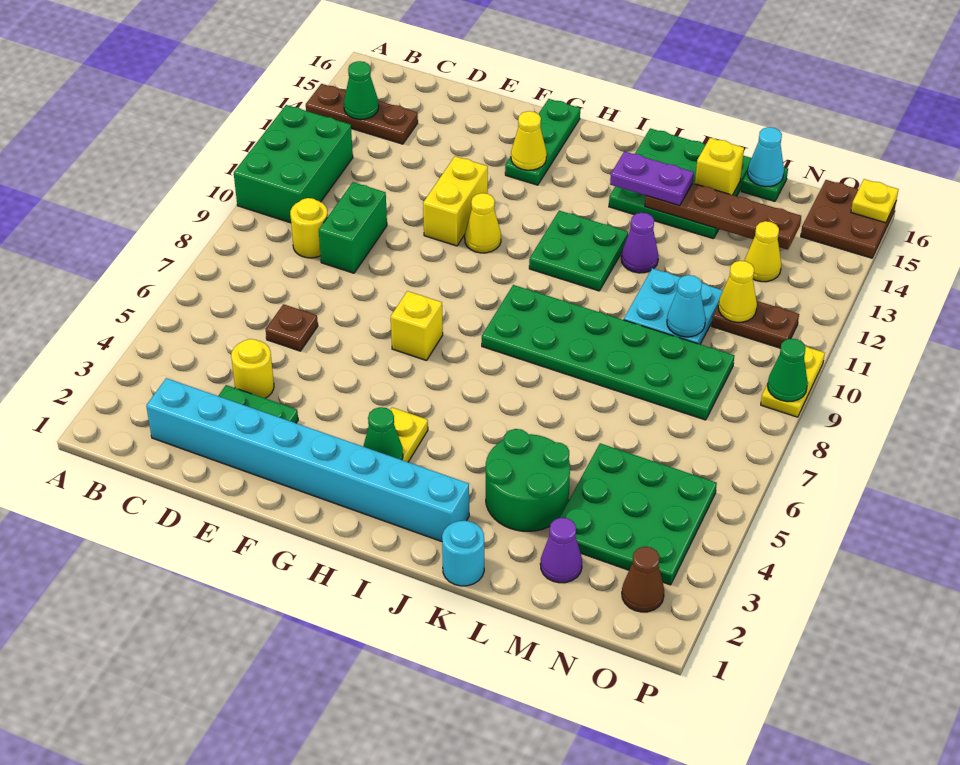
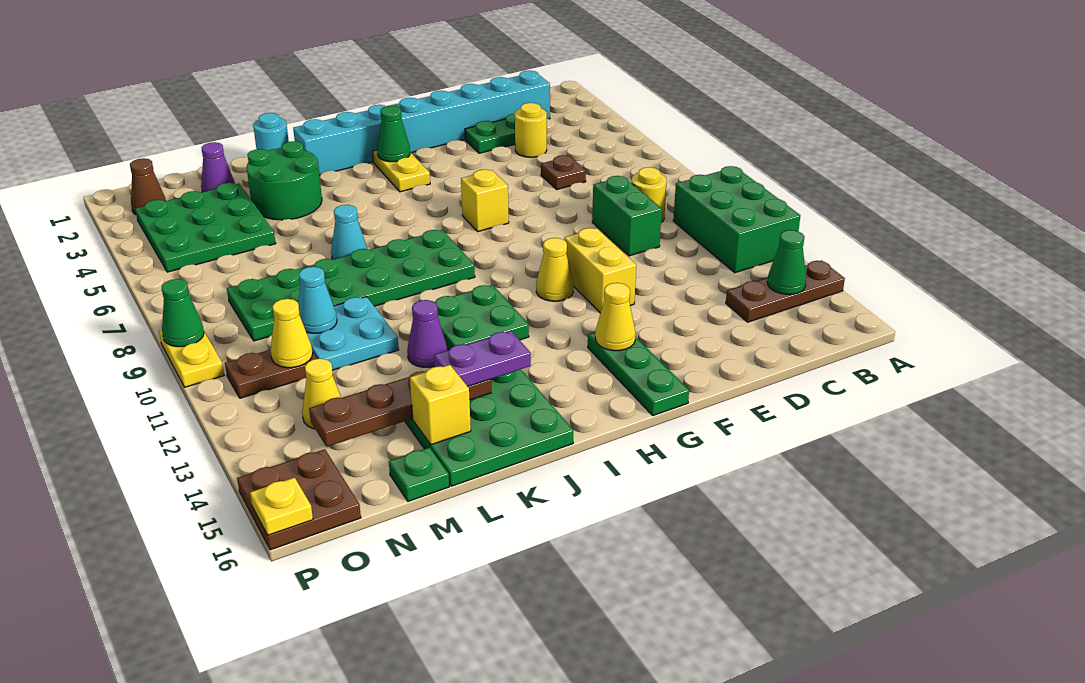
cyan cone M16 level 2 -> cyan cone K7 level 1

